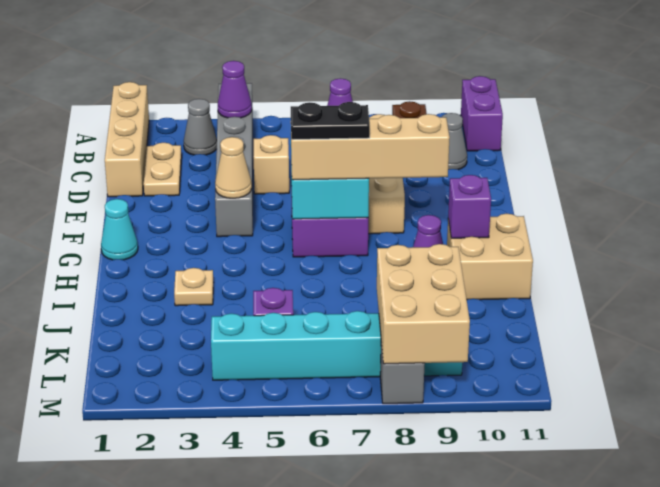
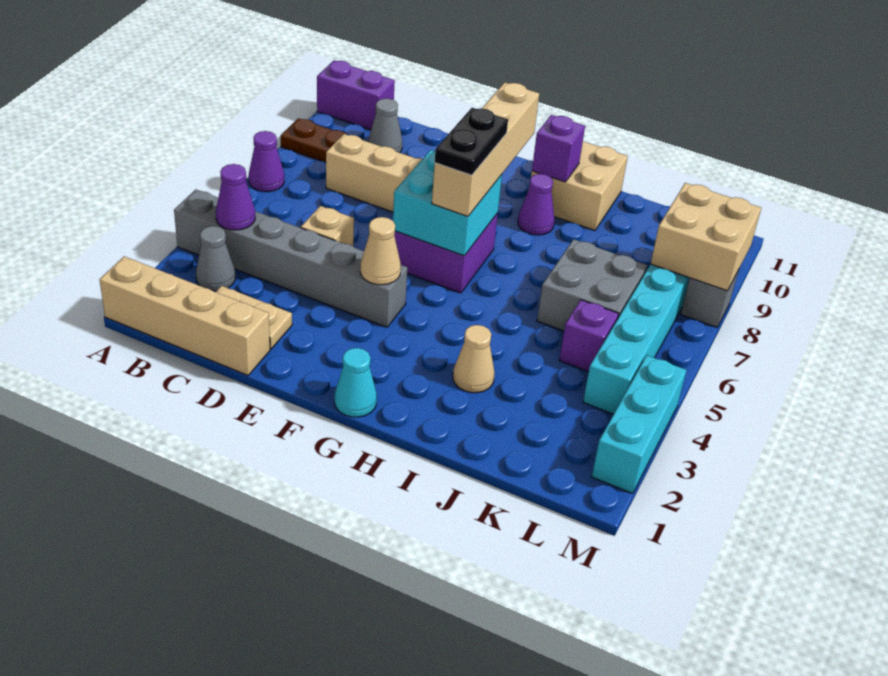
tan plate I3 level 1 -> tan cone I3 level 1
none -> grey brick J6:K7 level 1
tan brick K8:M9 level 2 -> tan brick L8:M9 level 2
none -> cyan brick M2:M4 level 1

